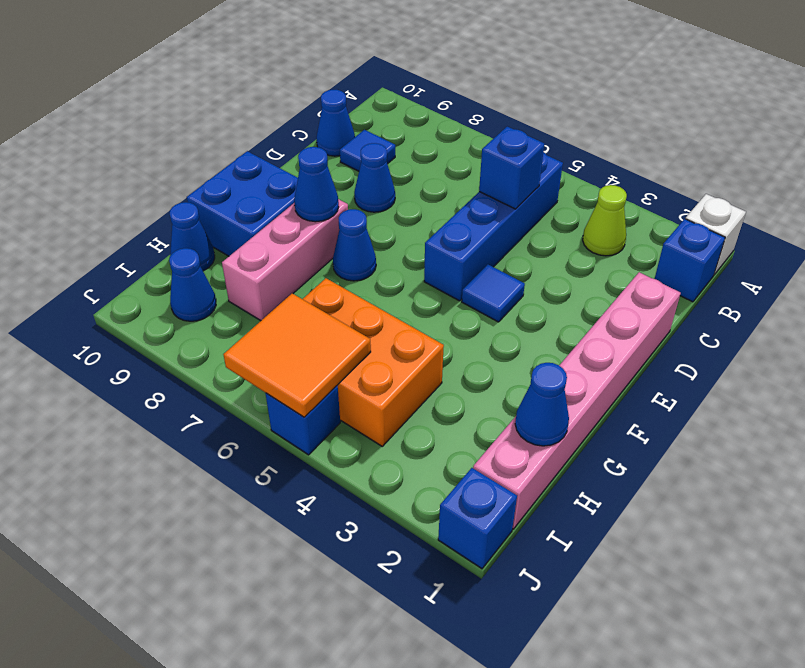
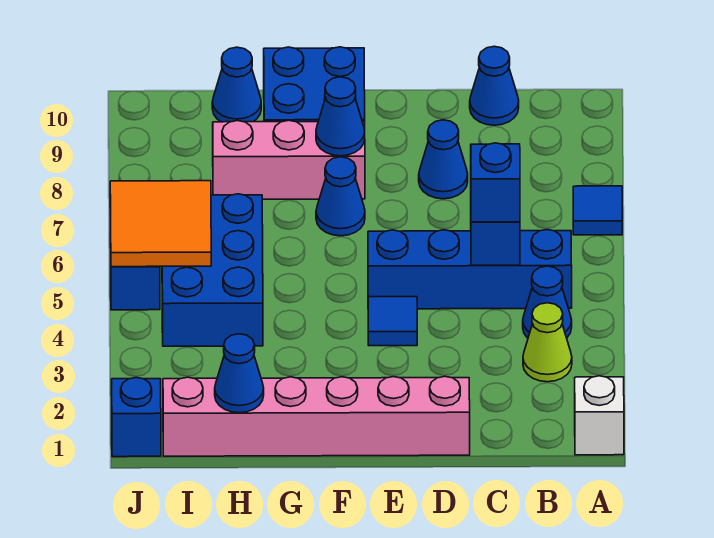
blue brick B1 level 1 -> blue brick C5 level 3
blue tile C9 level 1 -> blue tile A7 level 1
orange brick H4:I6 level 1 -> blue brick H4:I6 level 1
blue cone I9 level 1 -> blue cone B4 level 1

